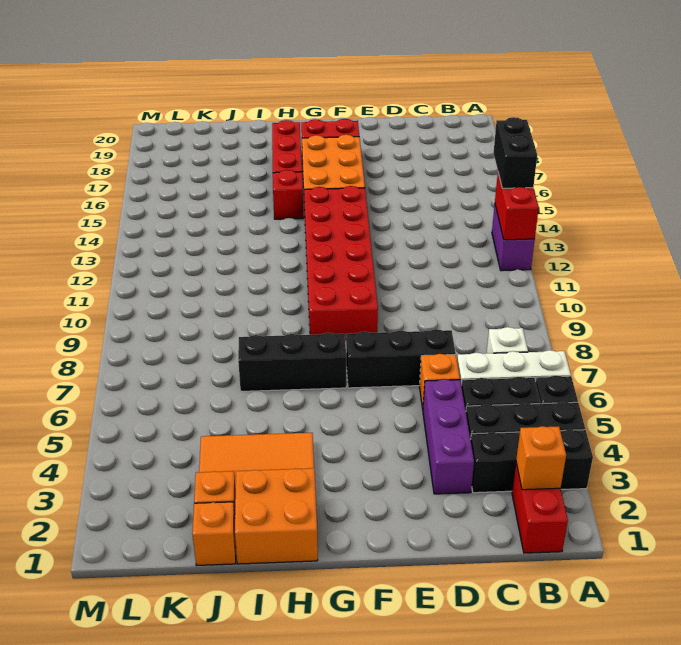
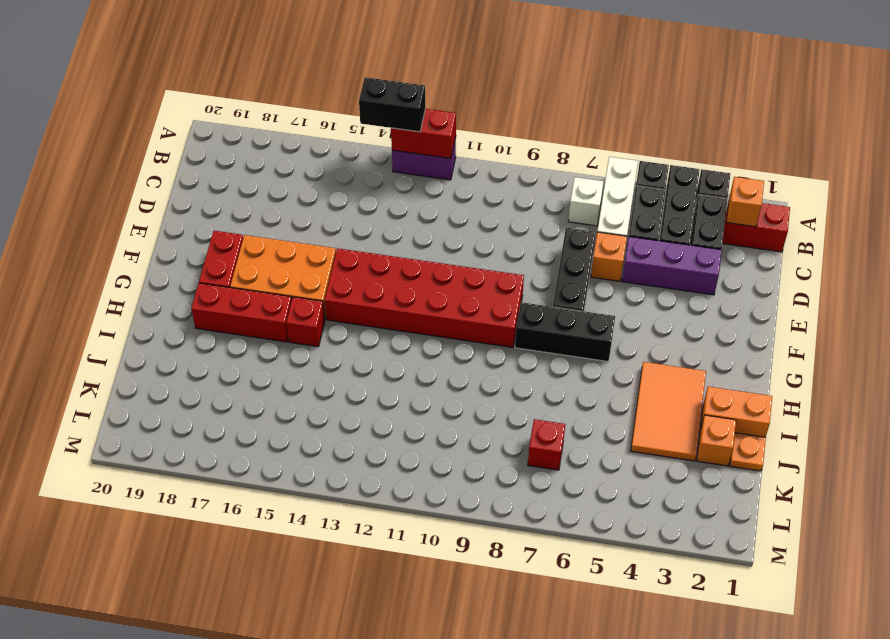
black brick G7:I7 level 1 -> black brick G6:G8 level 1
orange brick H1:I2 level 1 -> orange brick I1:I2 level 1
orange brick J1 level 1 -> orange plate J1 level 1
none -> red brick K7 level 1

